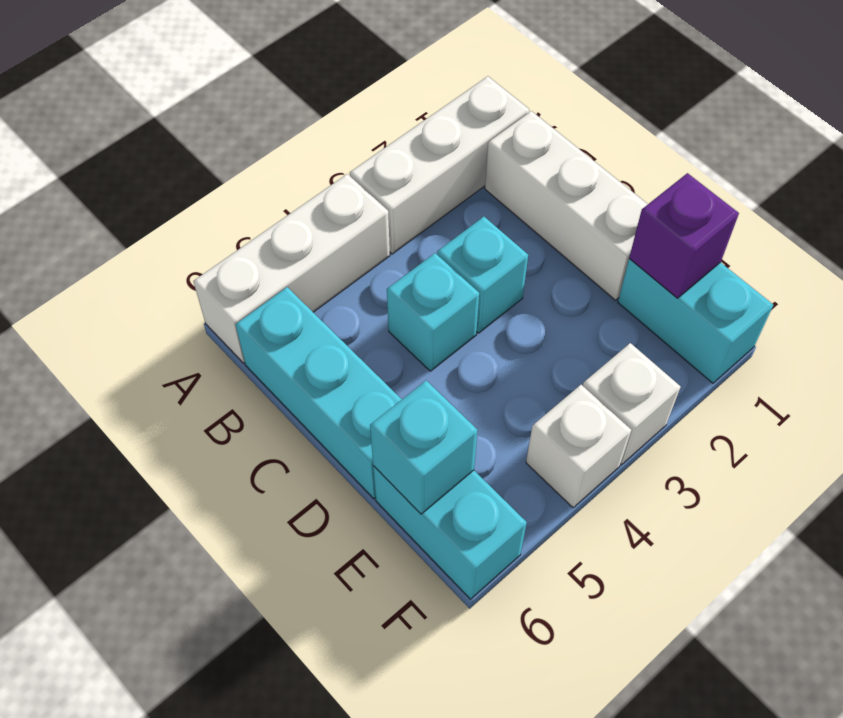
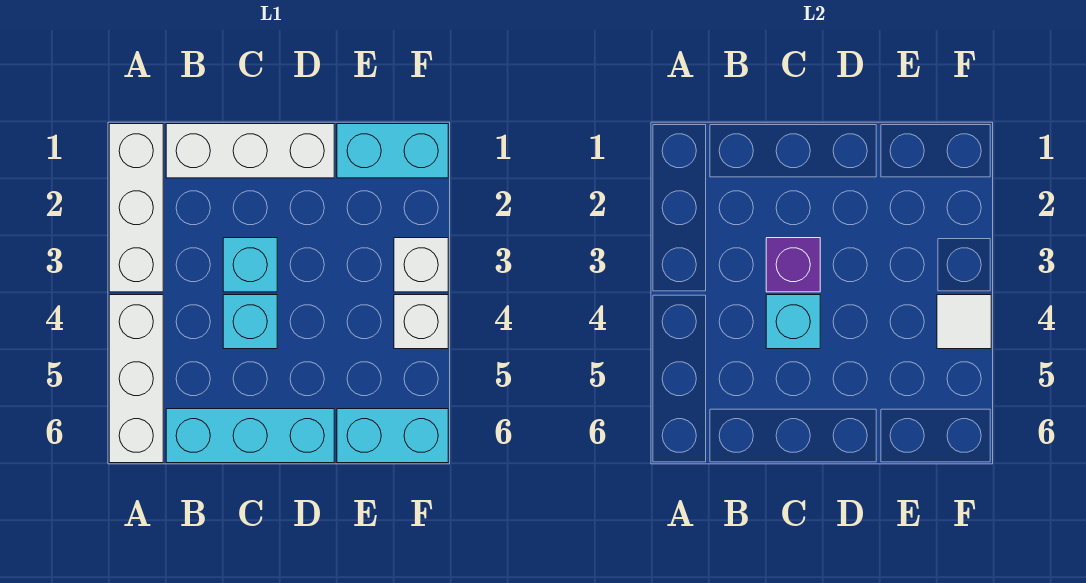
purple brick E1 level 2 -> purple brick C3 level 2
cyan brick E6 level 2 -> cyan brick C4 level 2
none -> white tile F4 level 2

